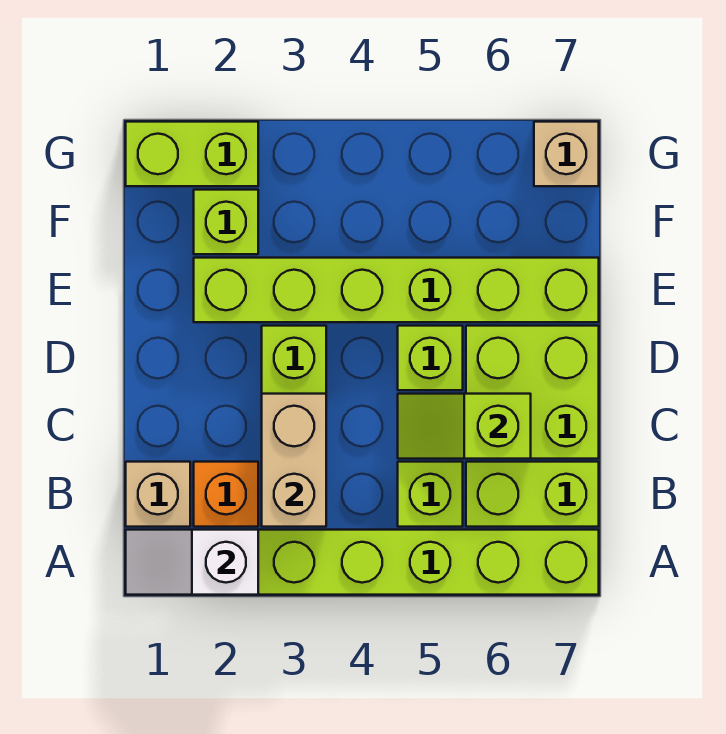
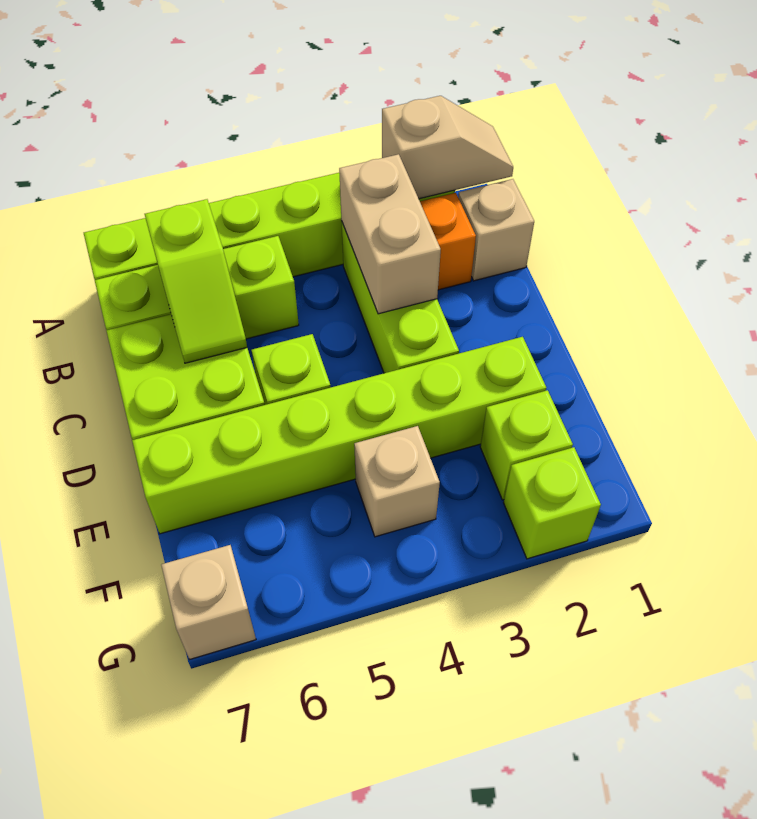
white slope A1:A2 level 2 top 2 -> tan slope A1:A2 level 2 top 2
lime slope C5:C6 level 2 top 6 -> lime slope B6:C6 level 2 top B
none -> tan brick F4 level 1
lime brick G1:G2 level 1 -> lime brick G2 level 1

